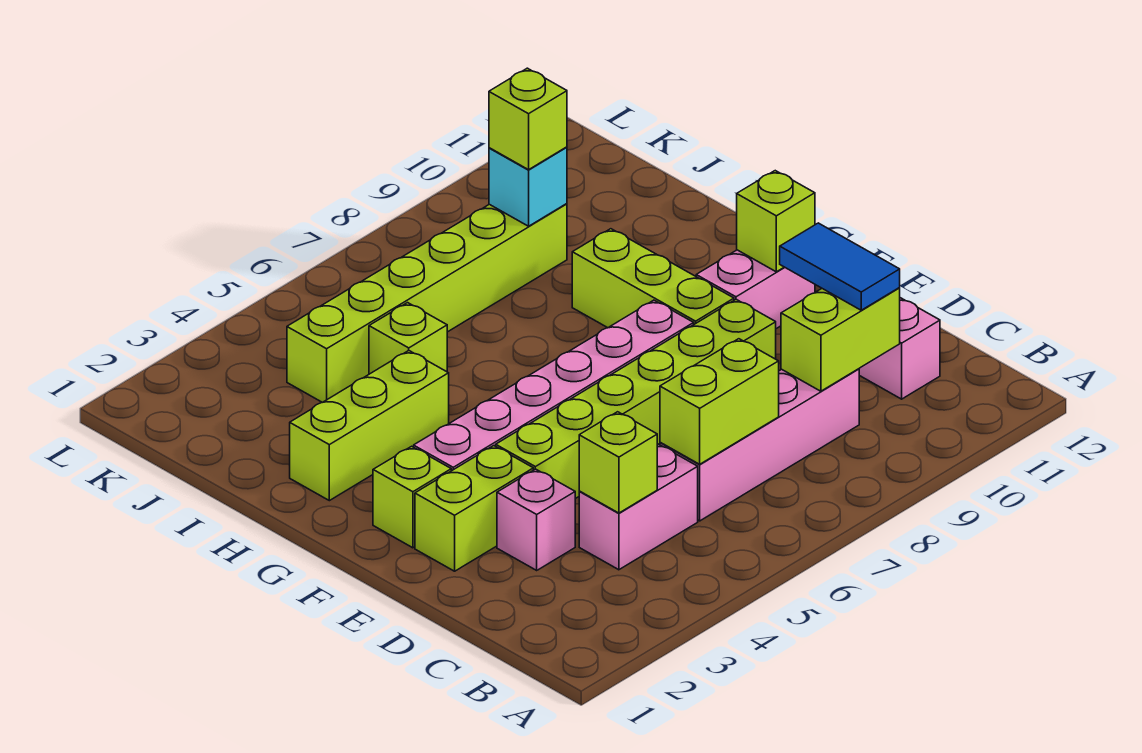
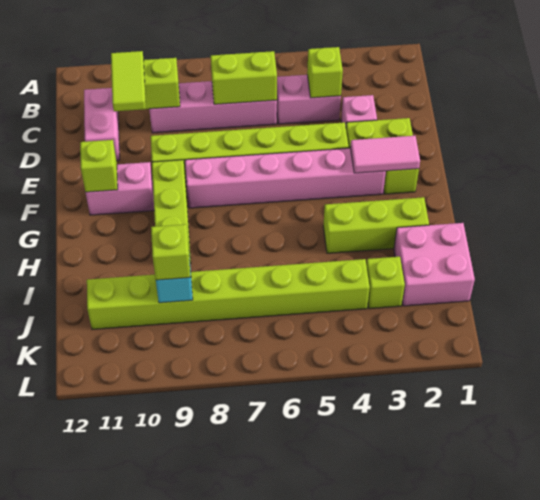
blue tile C10:D10 level 3 -> lime tile C10:D10 level 3
none -> pink tile F2:F3 level 2
none -> pink brick I1:J2 level 1
lime brick I5 level 1 -> lime brick J3 level 1
lime brick J4:J9 level 1 -> lime brick J4:J11 level 1

